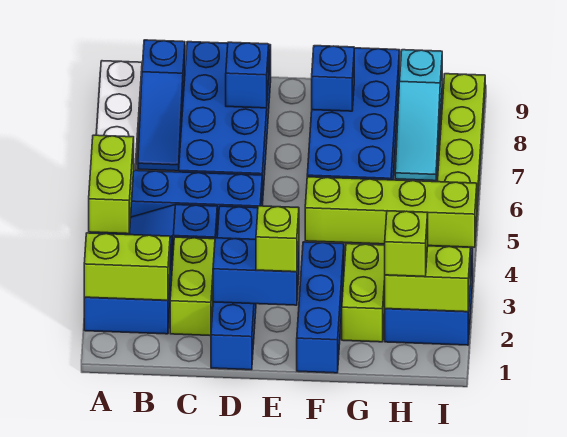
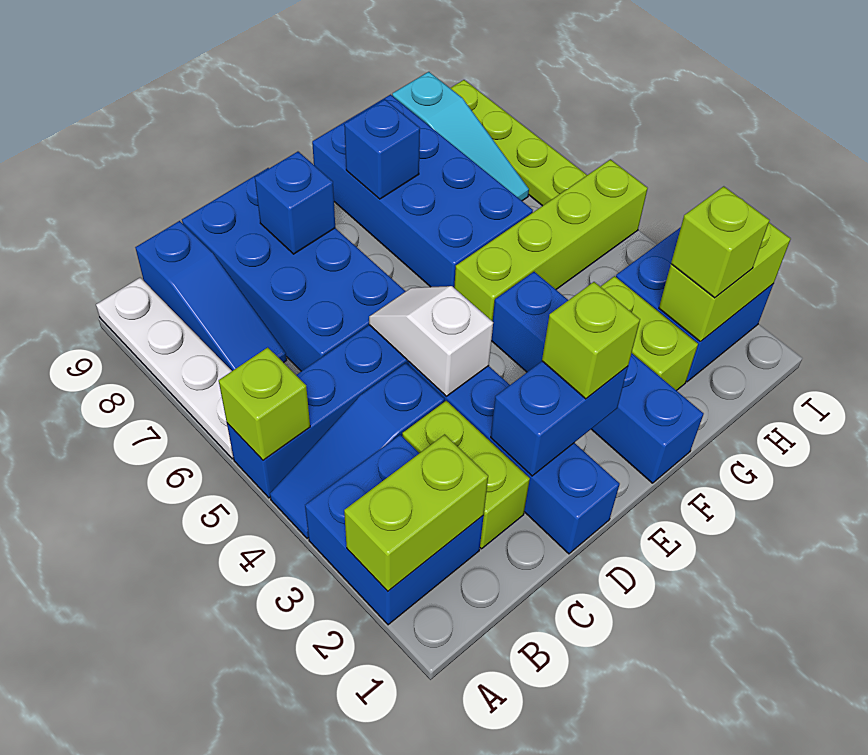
lime brick A4:A5 level 2 -> lime brick A5 level 2
none -> white slope D4:D5 level 2 top 4
blue brick F1:F3 level 1 -> blue brick F1:F4 level 1

